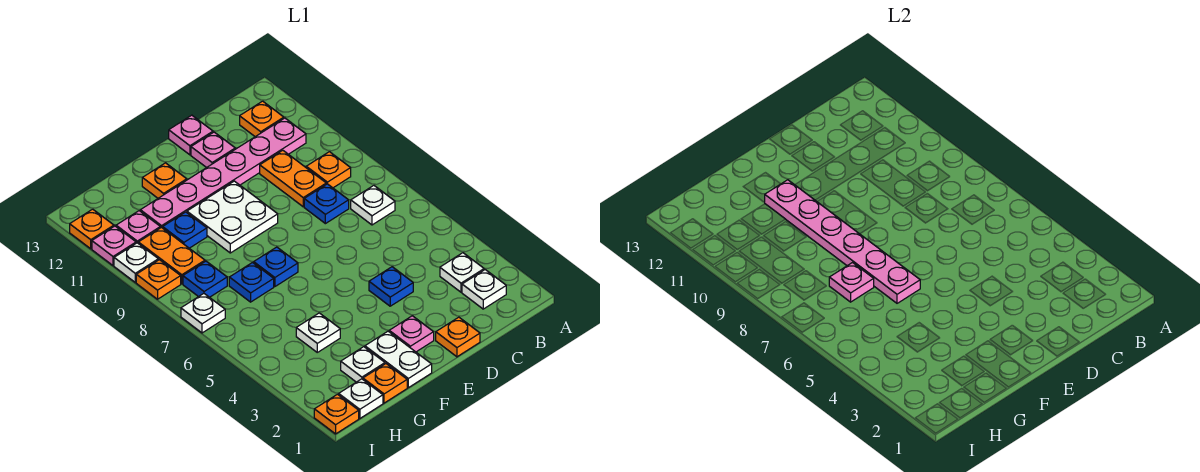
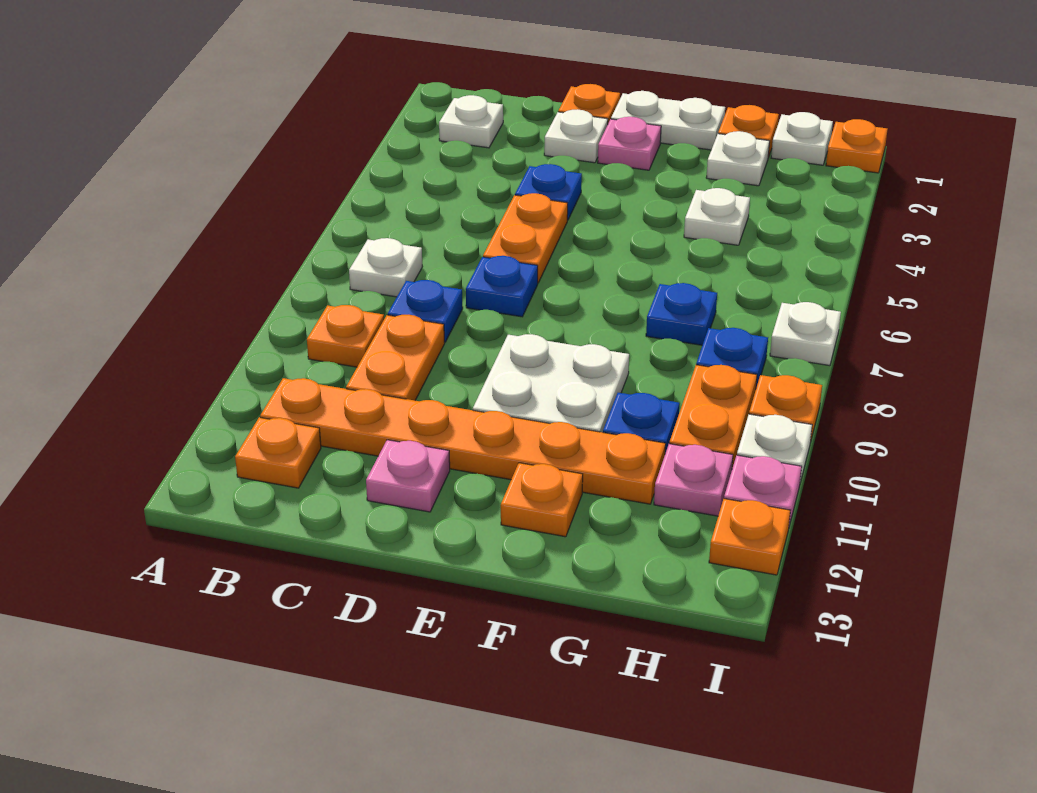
white plate B3 level 1 -> white plate D2 level 1
pink plate B11:G11 level 1 -> orange plate B11:G11 level 1
none -> orange plate D5:D6 level 1
pink plate D13 level 1 -> none
white plate F1:F2 level 1 -> white plate E1:F1 level 1
pink plate F6:F11 level 2 -> none
blue plate F7 level 1 -> blue plate D7 level 1
pink plate G7 level 2 -> none

